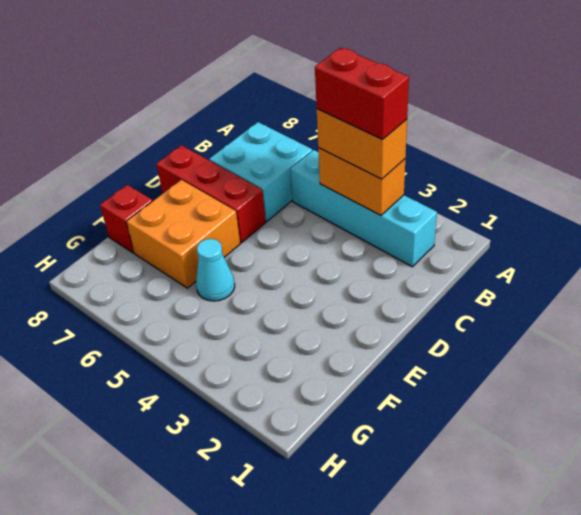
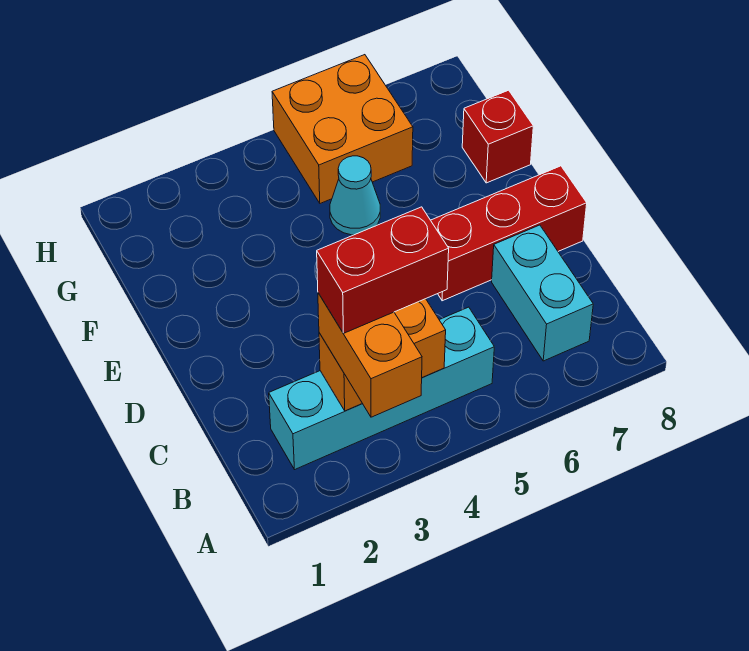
orange brick B3:B4 level 3 -> orange brick A3:B3 level 3
cyan brick B6:C7 level 1 -> cyan brick B7:C7 level 1
orange brick E6:F7 level 1 -> orange brick G5:H6 level 1

